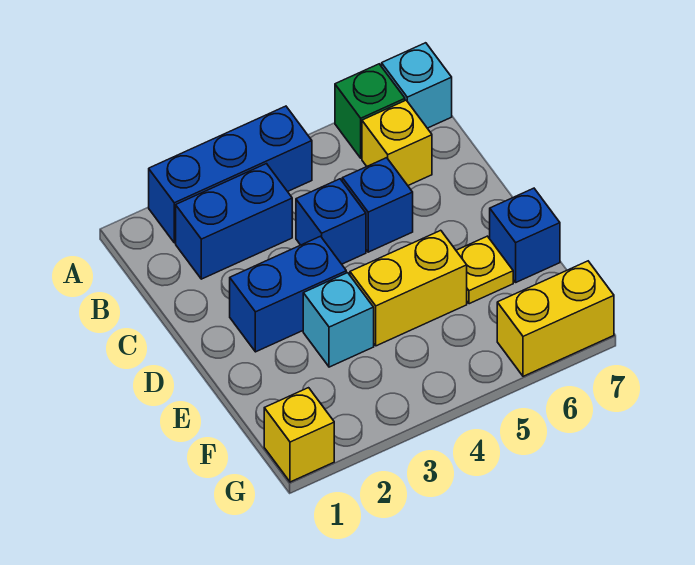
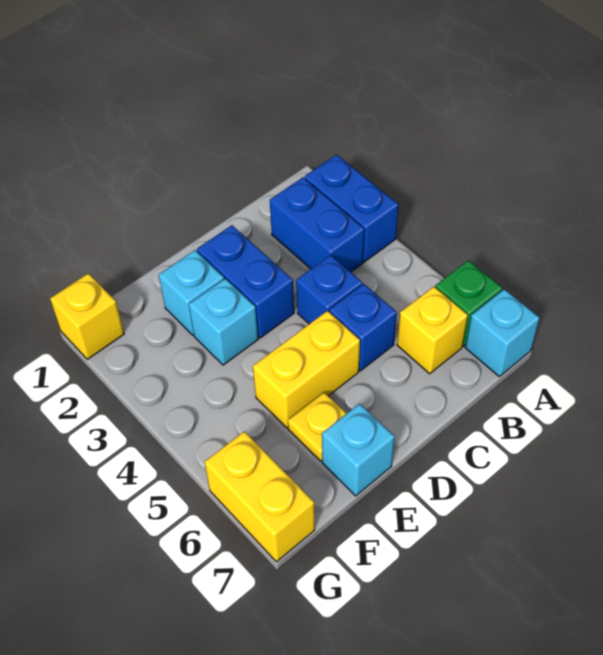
blue brick A2:A4 level 1 -> blue brick A2:A3 level 1
none -> cyan brick E2 level 1
yellow brick E4:E5 level 1 -> yellow brick D5:E5 level 1
blue brick E7 level 1 -> cyan brick E7 level 1

